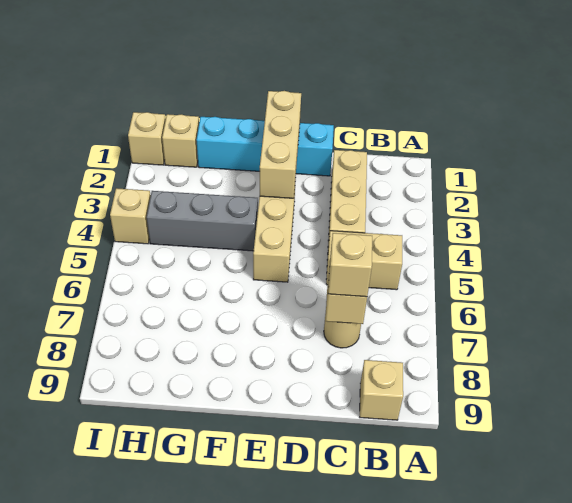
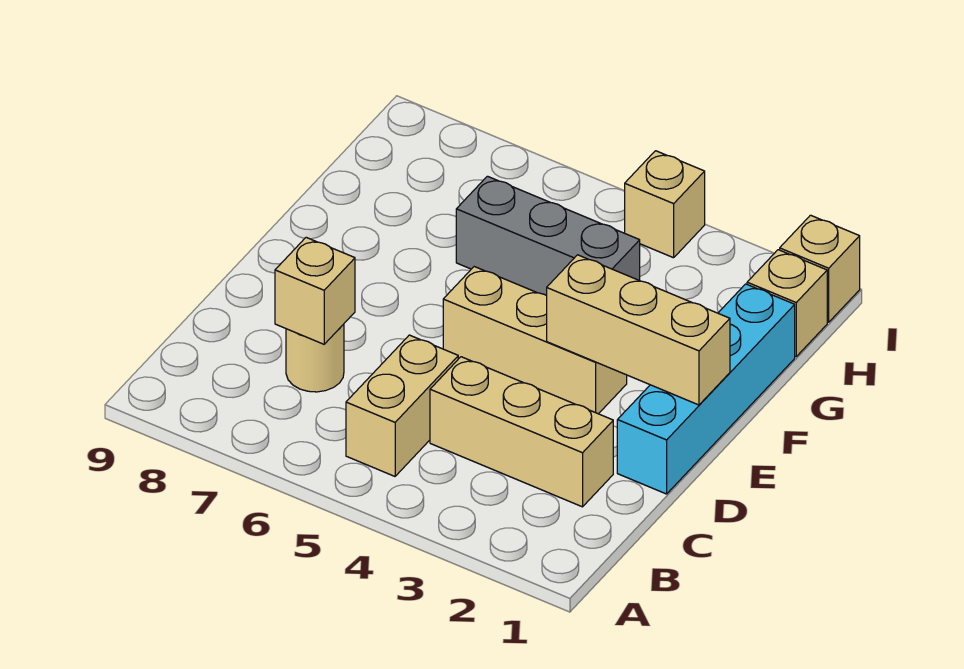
tan brick B9 level 1 -> none
tan brick C7 level 3 -> none
grey brick F4:H4 level 1 -> grey brick G4:G6 level 1

